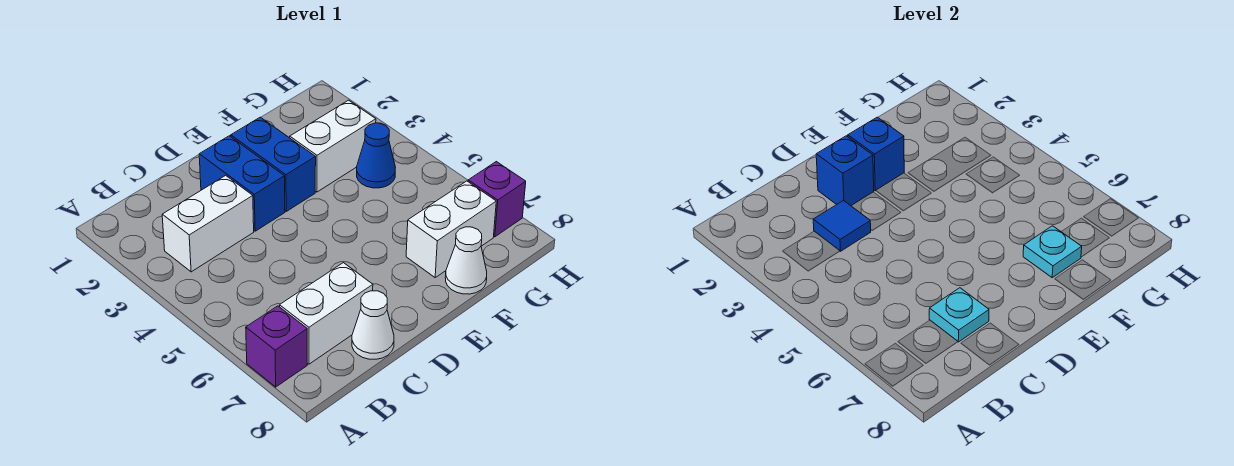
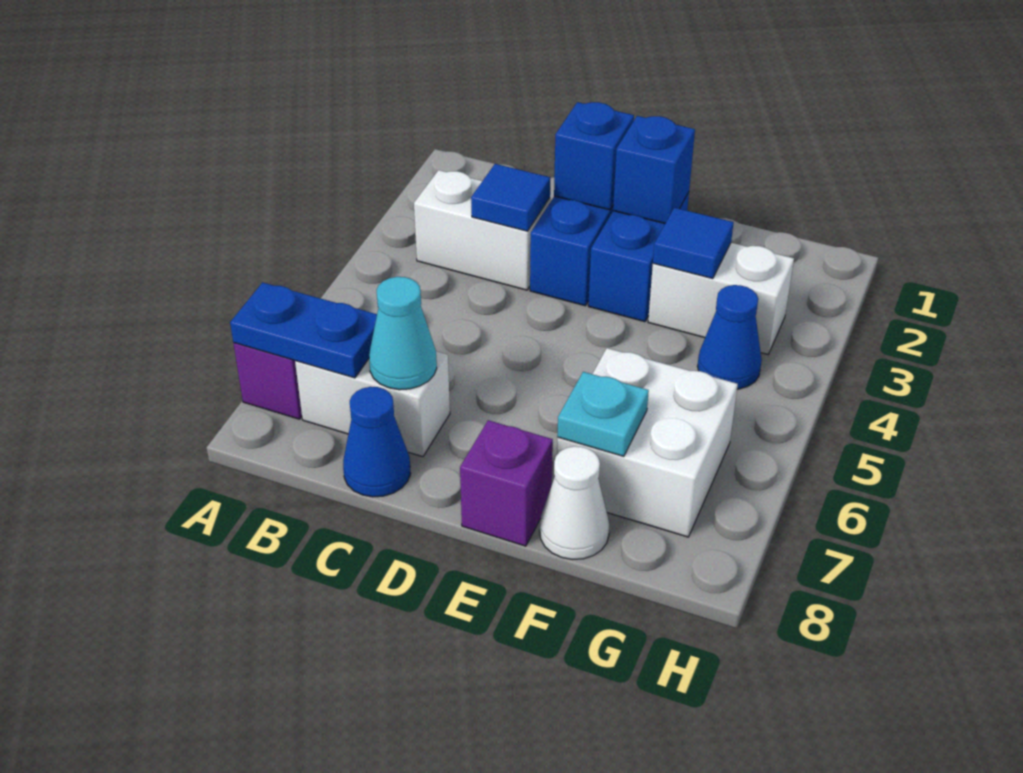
none -> blue plate A7:B7 level 2
cyan plate C7 level 2 -> cyan cone C7 level 2
white cone C8 level 1 -> blue cone C8 level 1
none -> blue tile F3 level 2
white brick F7:G7 level 1 -> white brick F6:G7 level 1
purple brick H7 level 1 -> purple brick E8 level 1

